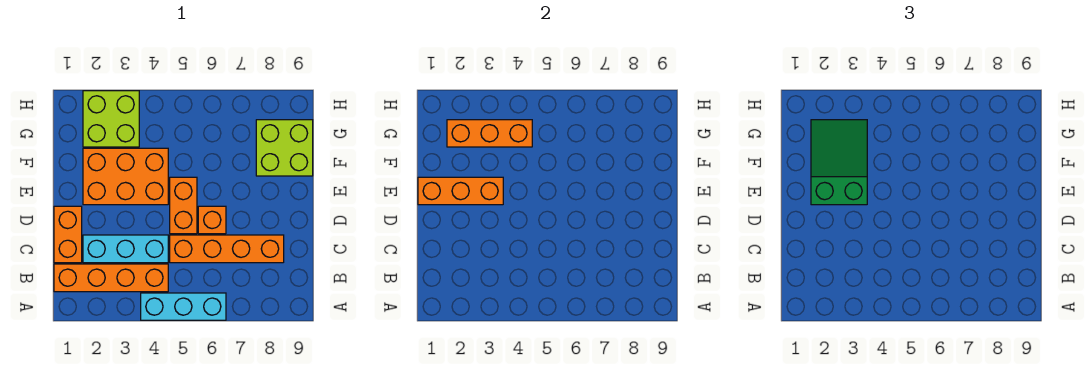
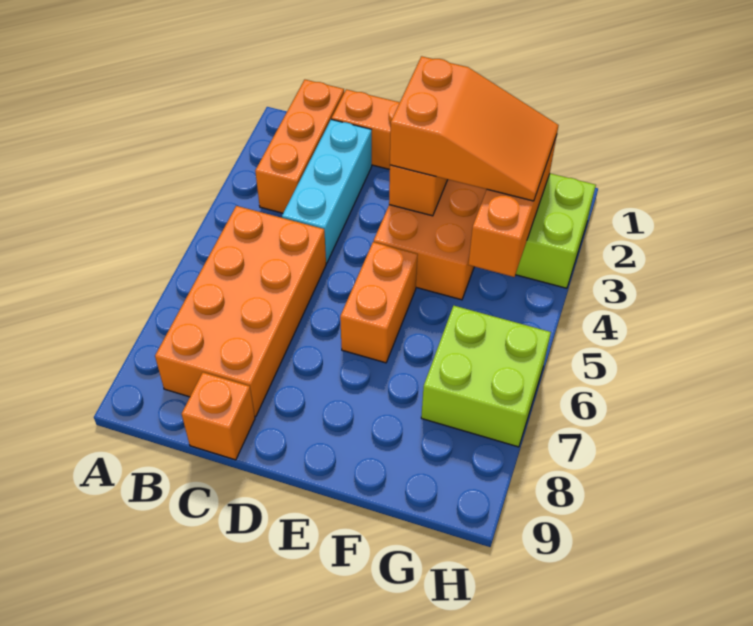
cyan brick A4:A6 level 1 -> none
orange brick B1:B4 level 1 -> orange brick B1:B3 level 1
orange brick C5:C8 level 1 -> orange brick B5:C8 level 1
orange brick D5:E5 level 1 -> orange brick E5:E6 level 1
orange brick D6 level 1 -> orange brick C9 level 1
green slope E2:G3 level 3 top E -> orange slope E2:G3 level 3 top E
lime brick F8:G9 level 1 -> lime brick G6:H7 level 1

